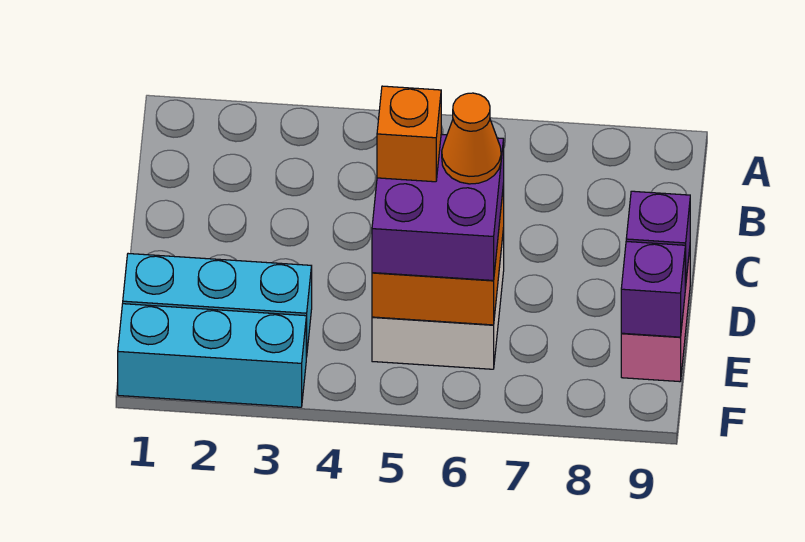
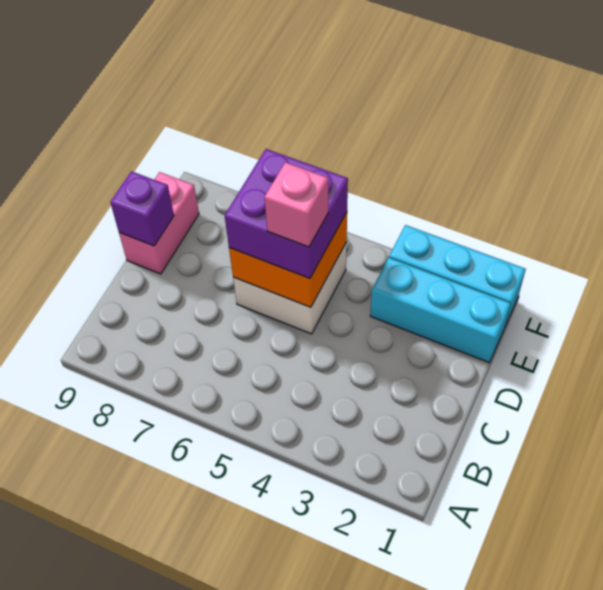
orange brick D5 level 4 -> pink brick D5 level 4
orange cone D6 level 4 -> none
purple brick E9 level 2 -> none

